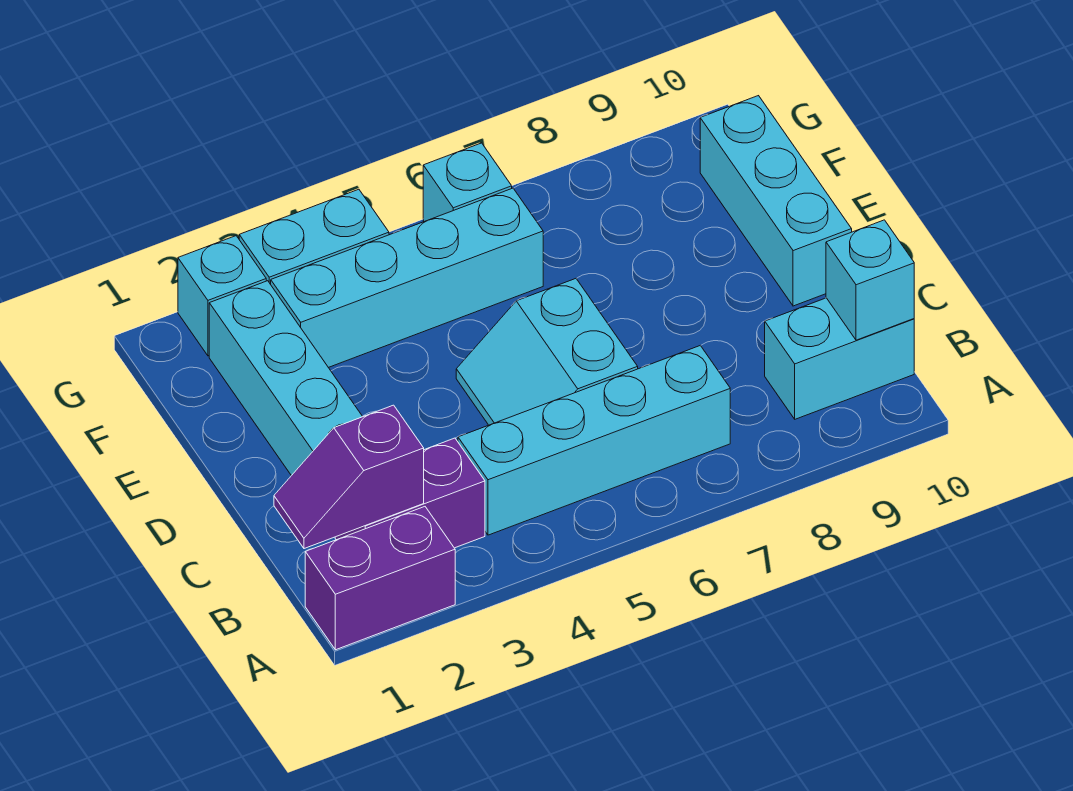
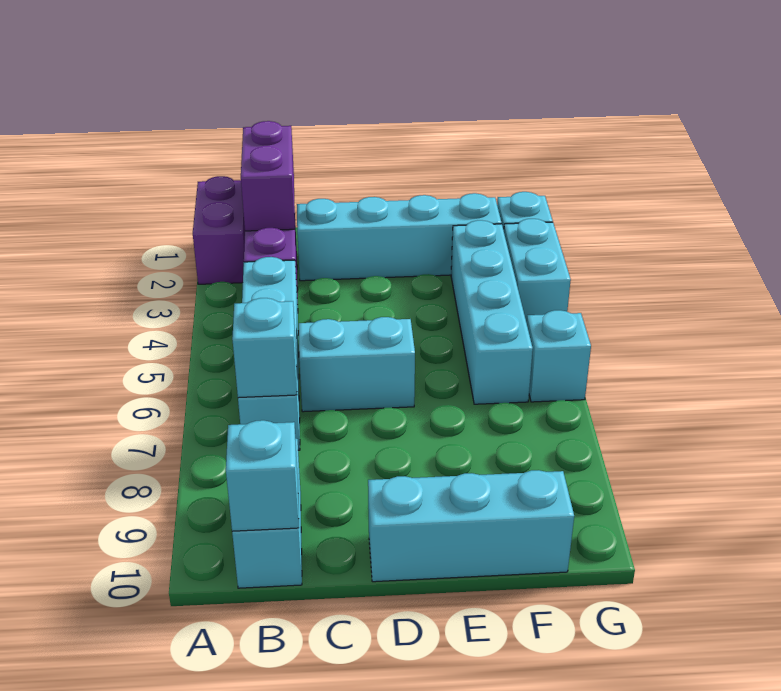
purple slope B1:B2 level 2 top 2 -> purple brick B1:B2 level 2
none -> cyan brick B7 level 2

